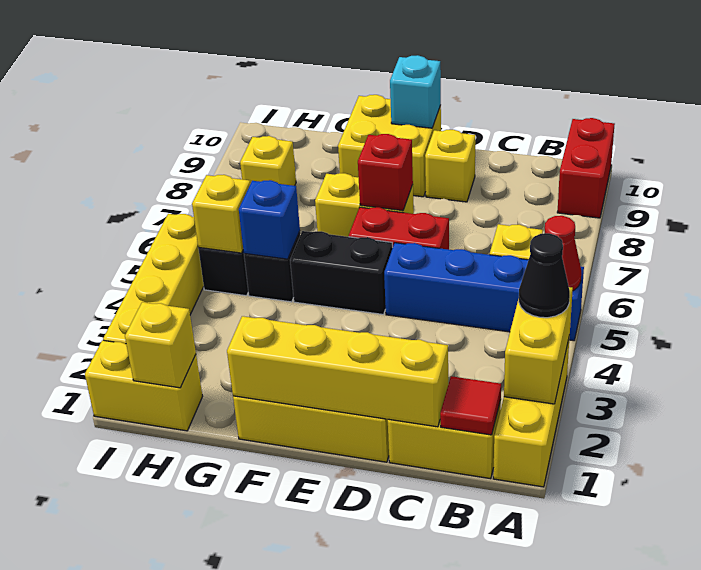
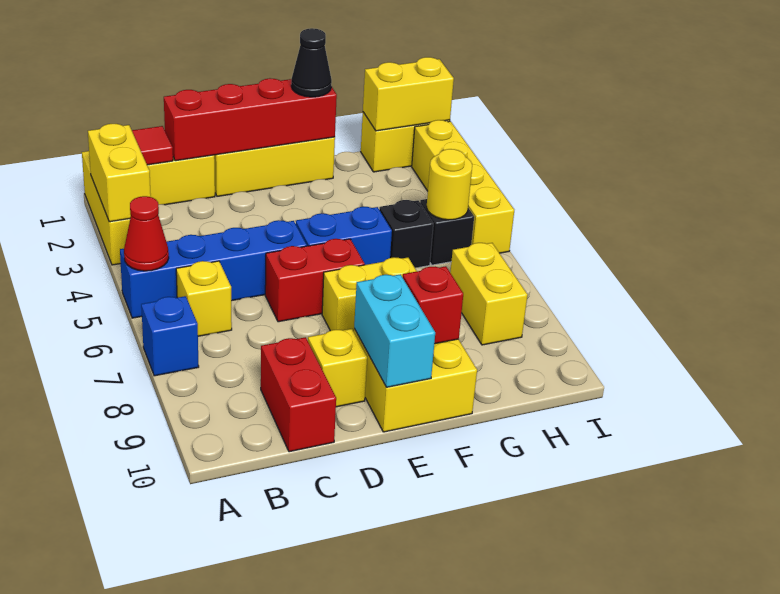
black cone A3 level 3 -> black cone F1 level 3
red brick A9:A10 level 1 -> red brick C9:C10 level 1
yellow brick C1:F1 level 2 -> red brick C1:F1 level 2
black brick E5:F5 level 1 -> blue brick E5:F5 level 1
red brick E7 level 2 -> red brick F9 level 2
cyan brick E10 level 2 -> cyan brick E9:E10 level 2
blue brick G5 level 2 -> blue brick A7 level 1
yellow brick H1 level 2 -> yellow brick H1:I1 level 2
yellow brick H5 level 2 -> yellow round brick H5 level 2
yellow brick H8 level 1 -> yellow brick H7:H8 level 1

